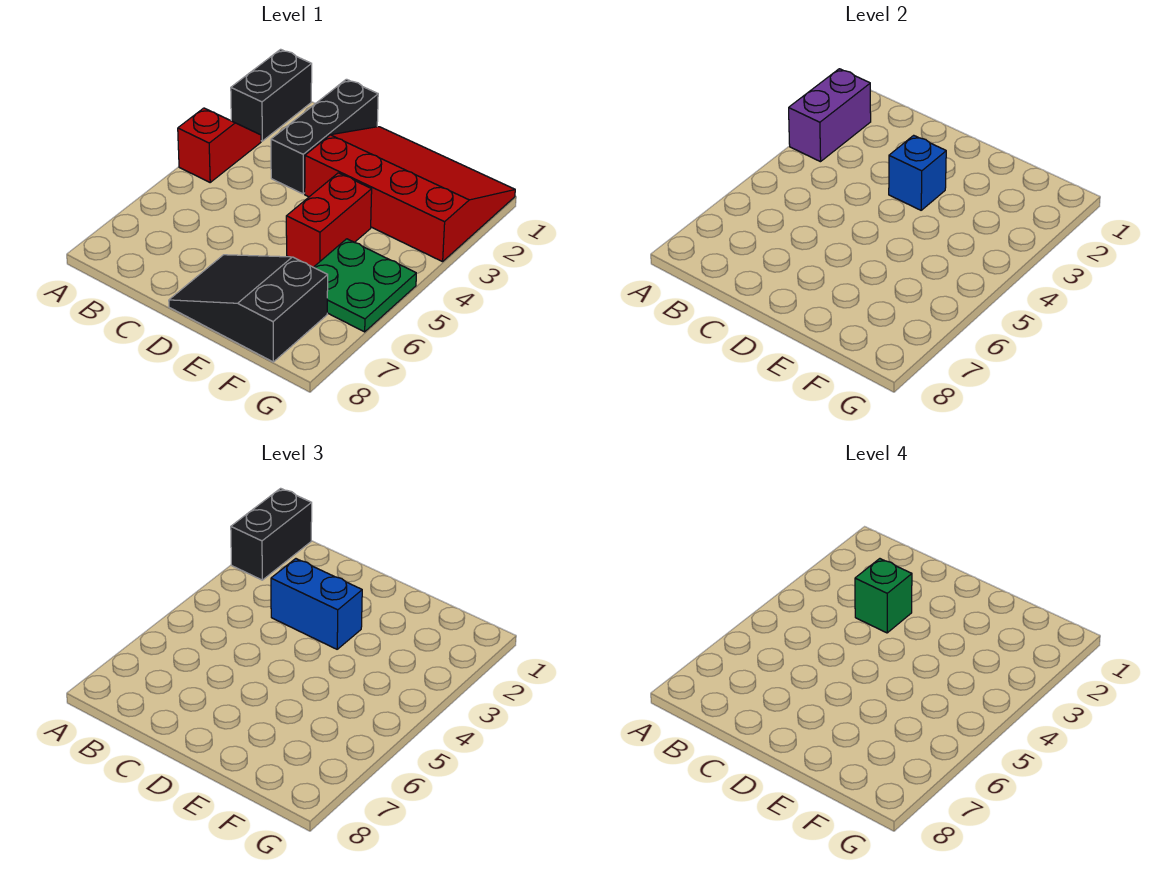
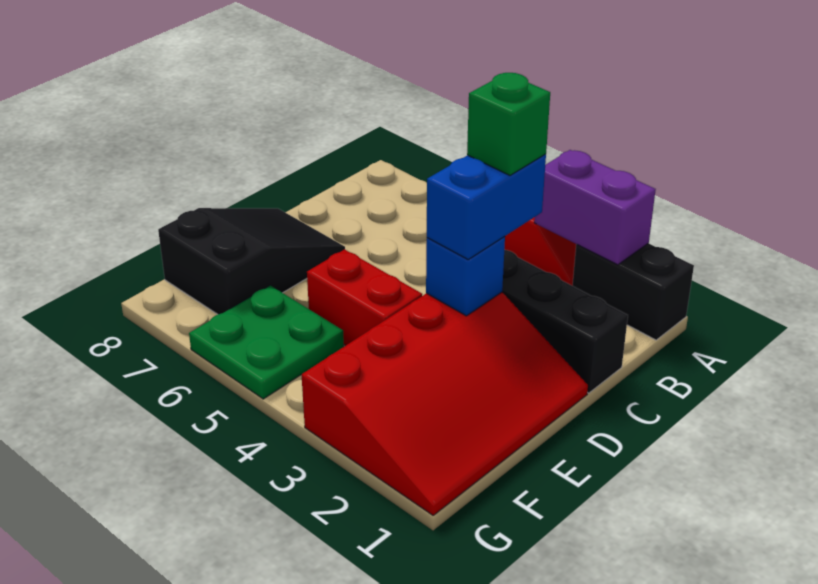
black brick A1:A2 level 3 -> none

